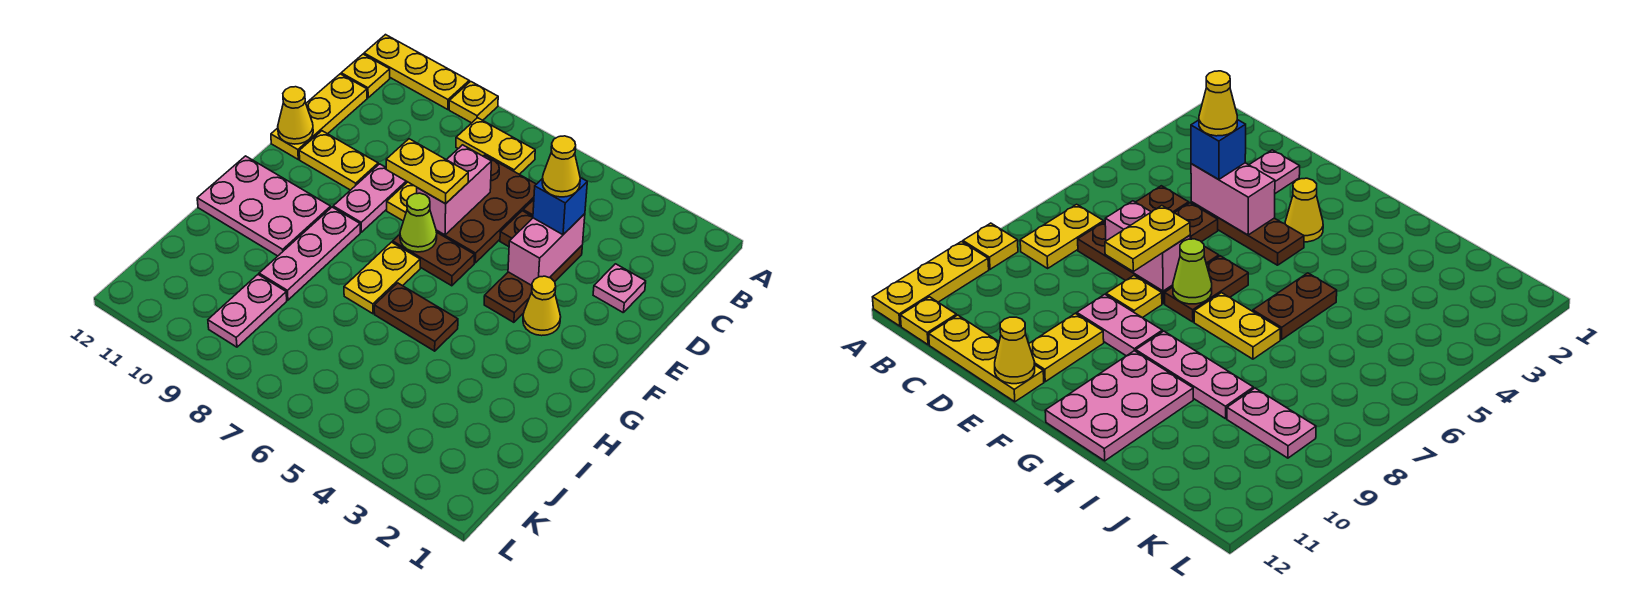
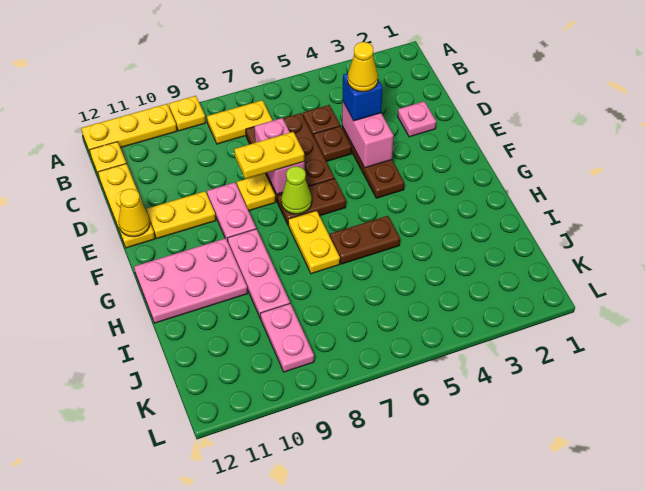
yellow cone F3 level 1 -> none

